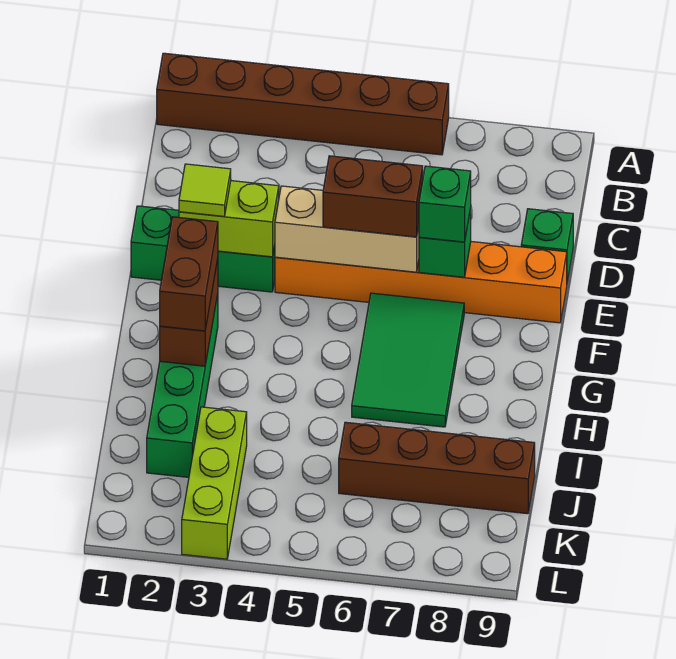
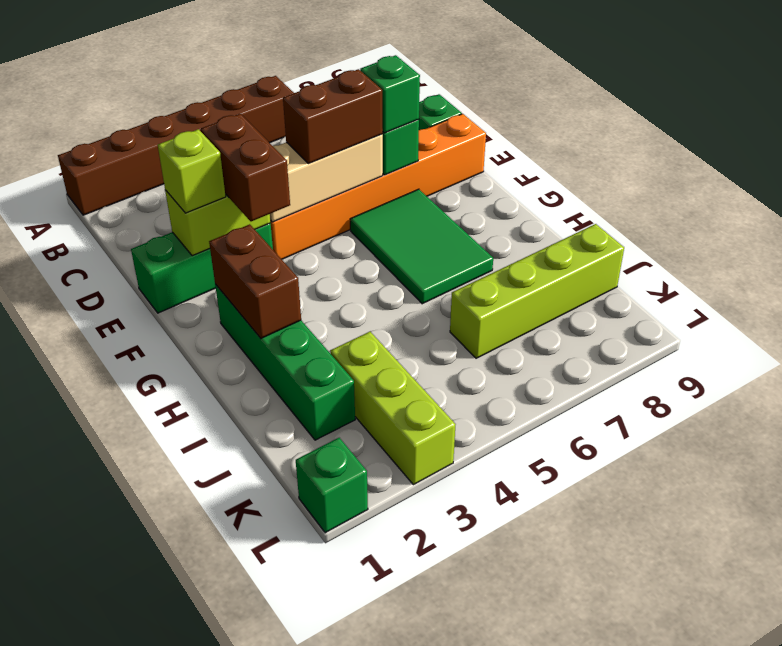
lime tile E2 level 3 -> lime brick E2 level 3
brown brick G2:H2 level 3 -> brown brick E3:F3 level 3
brown brick J6:J9 level 1 -> lime brick J6:J9 level 1
none -> green brick L1 level 1

